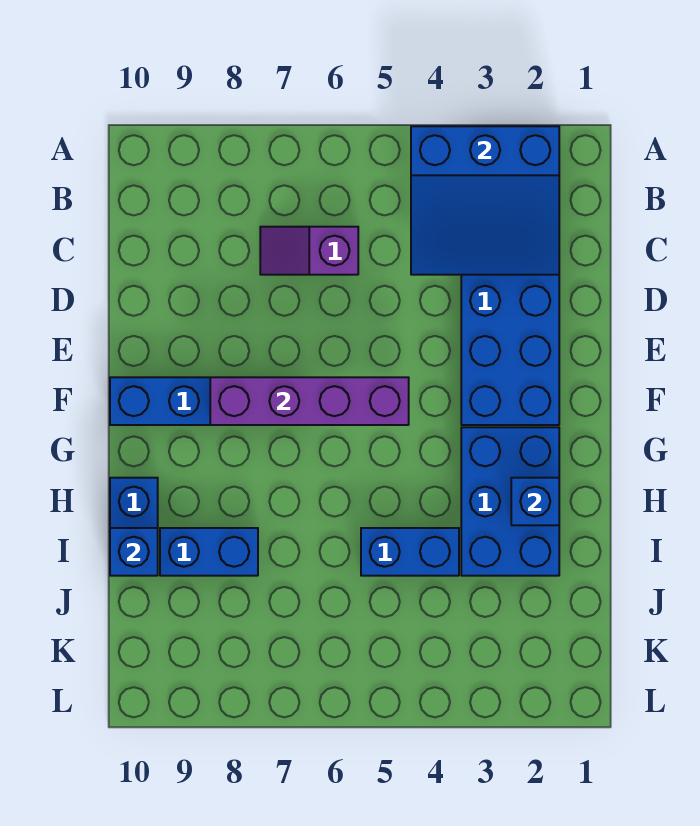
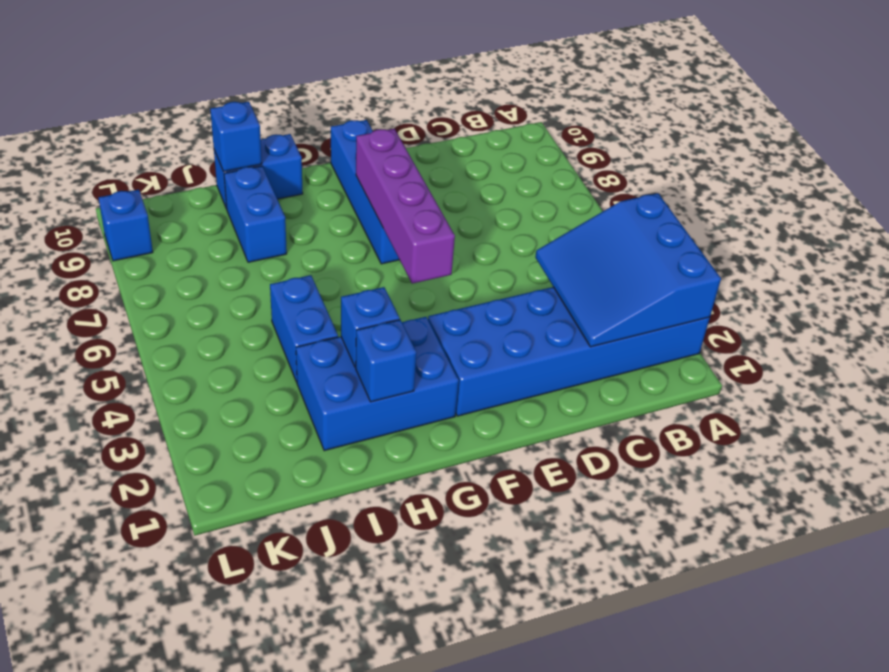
purple slope C6:C7 level 1 top 6 -> none
none -> blue brick H3 level 2
none -> blue brick L9 level 1

